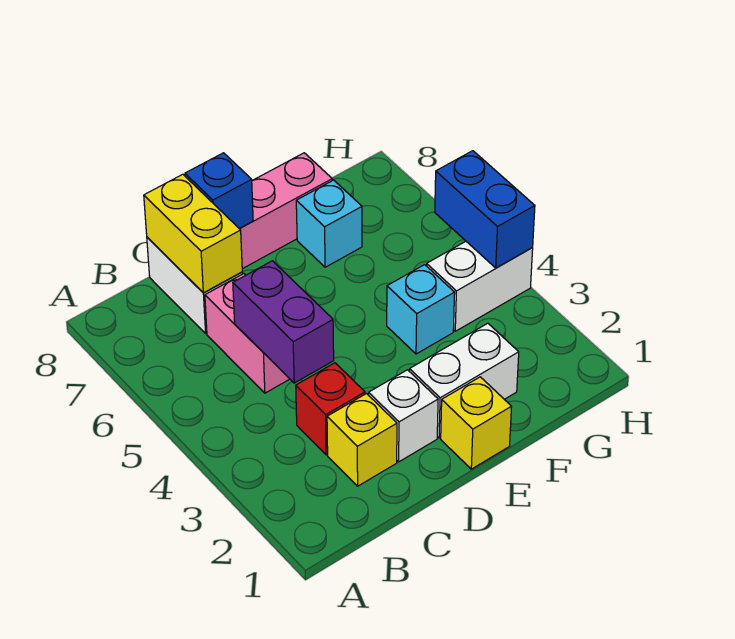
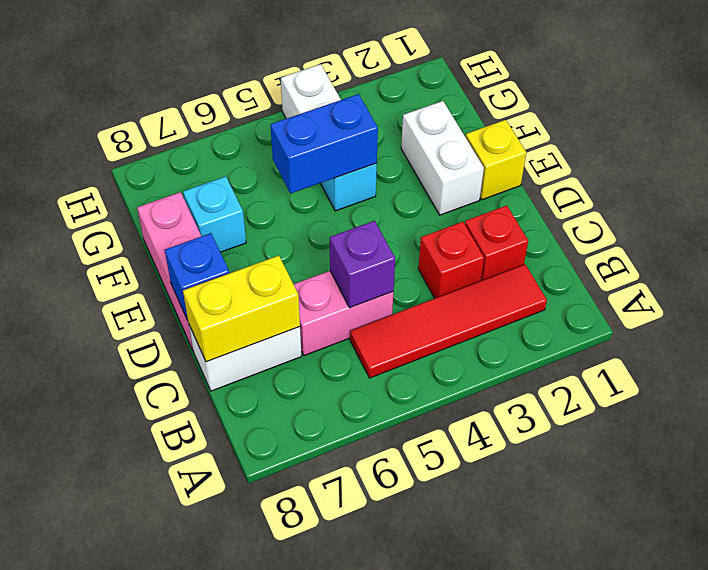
none -> red tile B2:B5 level 1
yellow brick C2 level 1 -> red brick C2 level 1
purple brick C4:C5 level 2 -> purple brick C5 level 2
white brick D2 level 1 -> none
blue brick H4:H5 level 2 -> blue brick F4:F5 level 2

